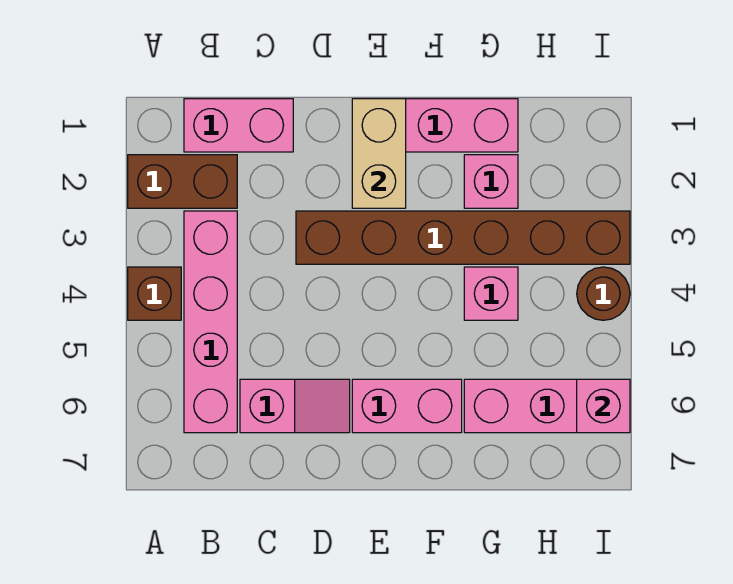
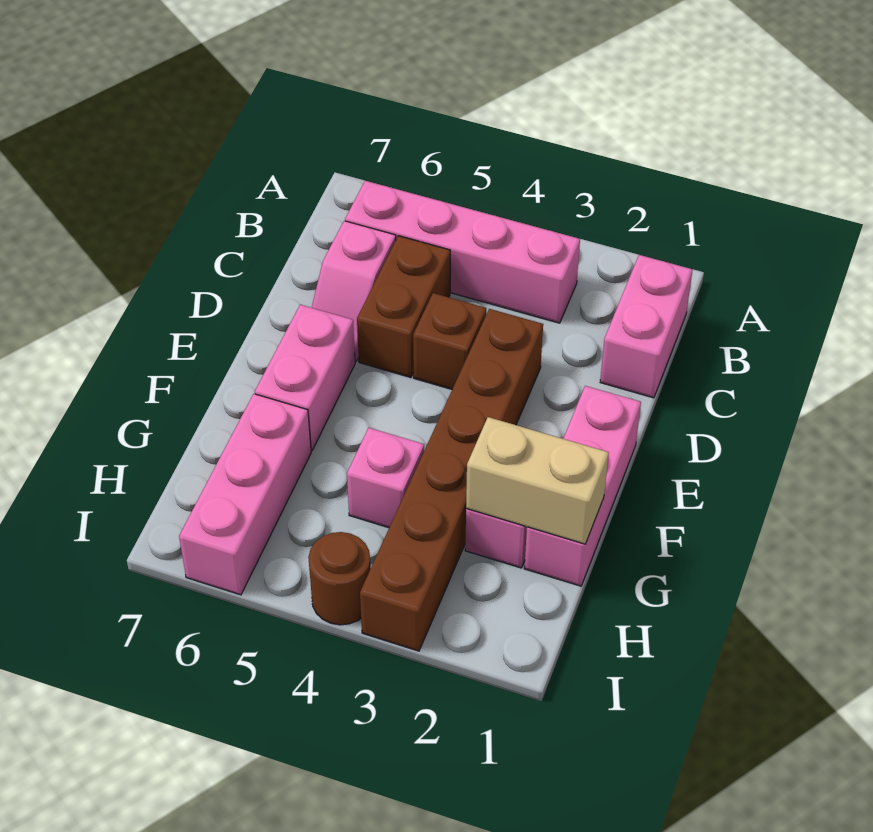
brown brick A2:B2 level 1 -> brown brick C5:D5 level 1
brown brick A4 level 1 -> brown brick D4 level 1
tan brick E1:E2 level 2 -> tan brick G1:G2 level 2
pink brick I6 level 2 -> none

